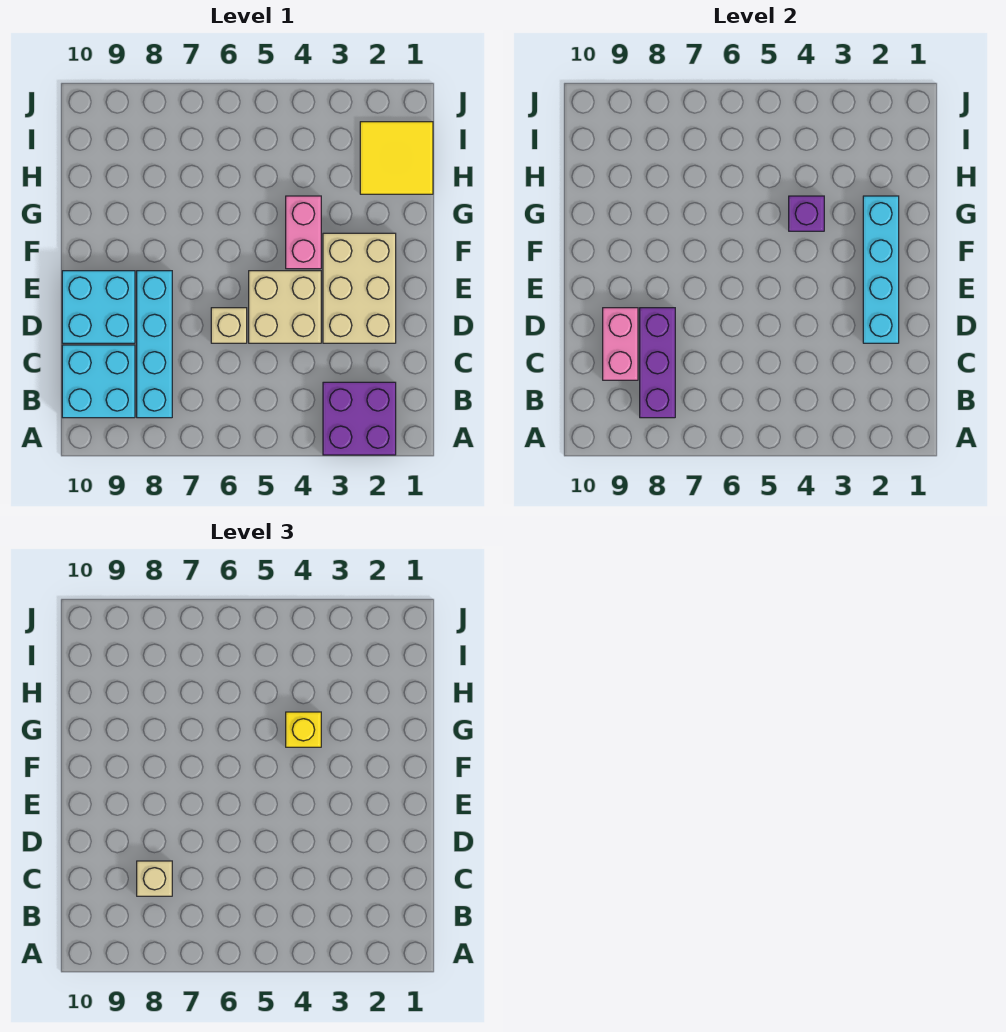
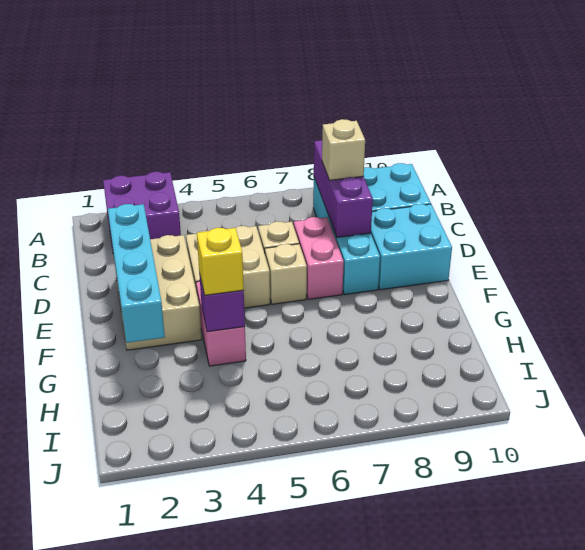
pink brick C9:D9 level 2 -> pink brick D7:E7 level 1
none -> tan brick E6 level 1
yellow tile H1:I2 level 1 -> none

